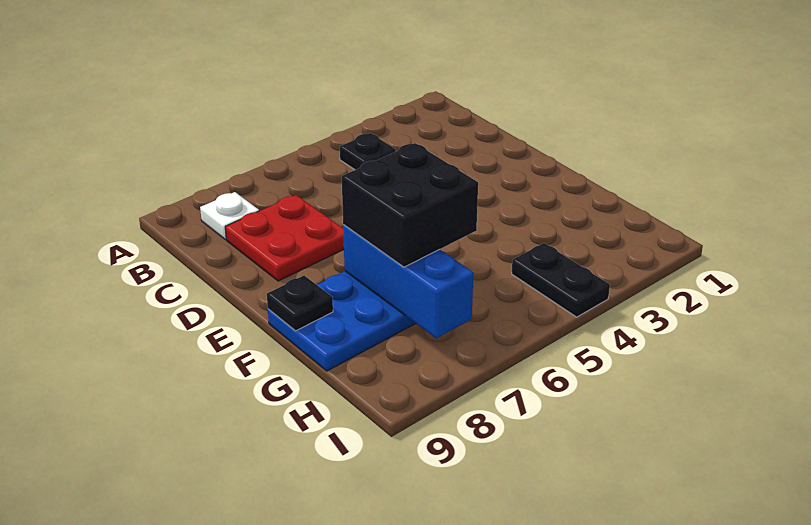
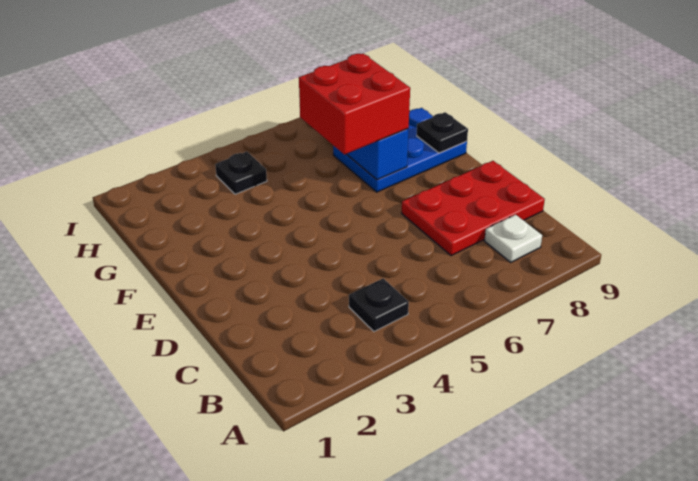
red plate C7:D8 level 1 -> red plate C7:D9 level 1
black brick F6:G7 level 3 -> red brick F6:G7 level 3
black plate H4:I4 level 1 -> black plate H4 level 1

